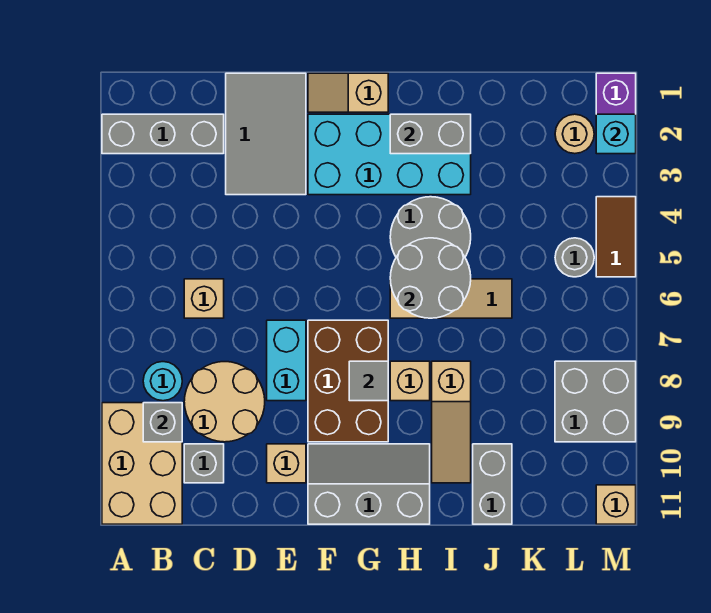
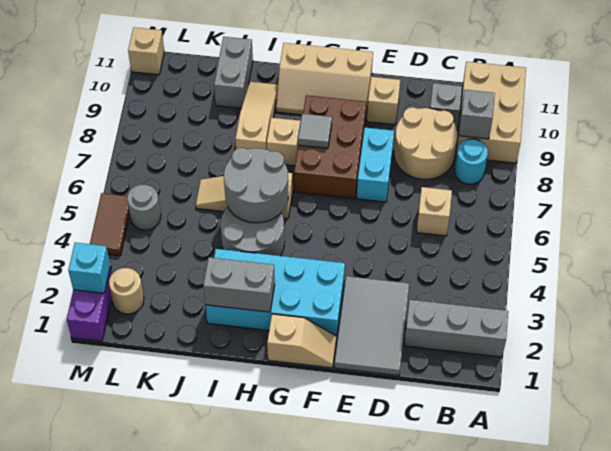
grey slope F10:H11 level 1 top 11 -> tan slope F10:H11 level 1 top 11
grey brick L8:M9 level 1 -> none

